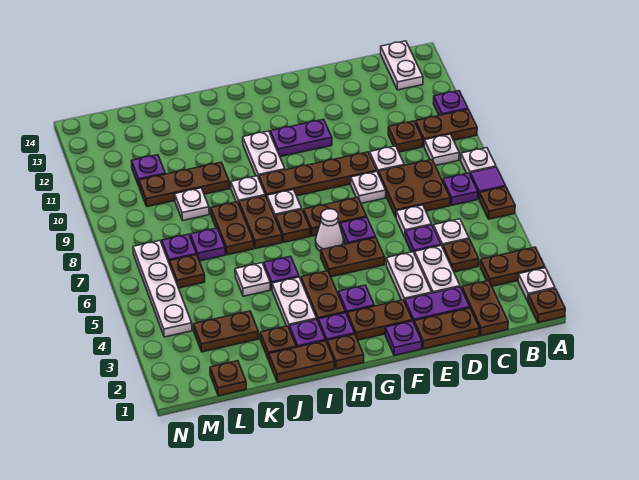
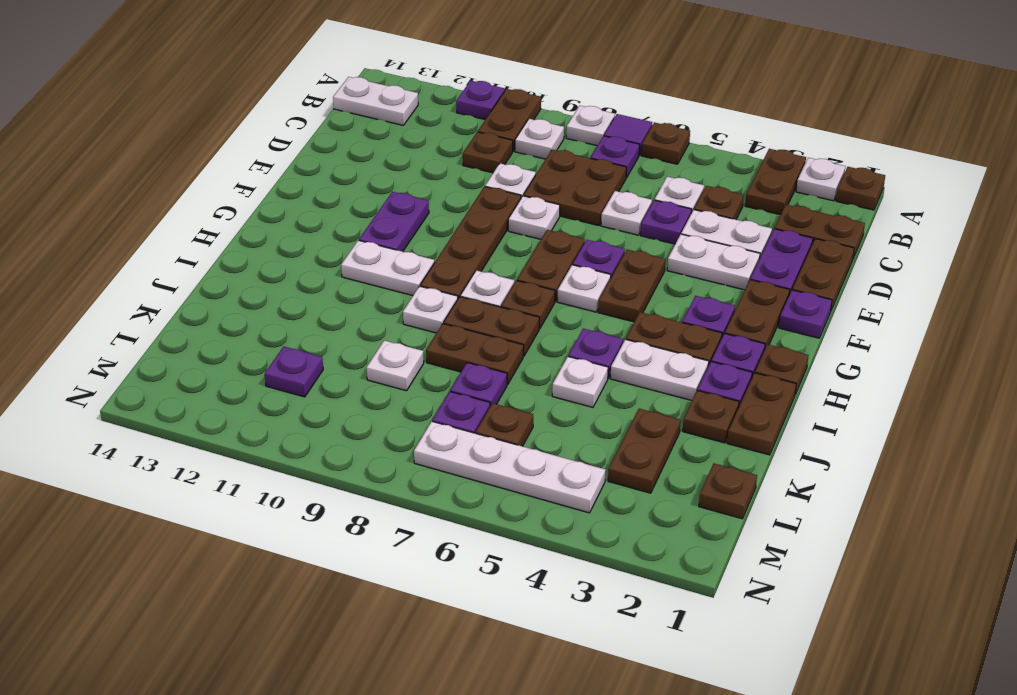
white cone G6 level 1 -> white plate G6 level 1
brown plate J10:L10 level 1 -> none

